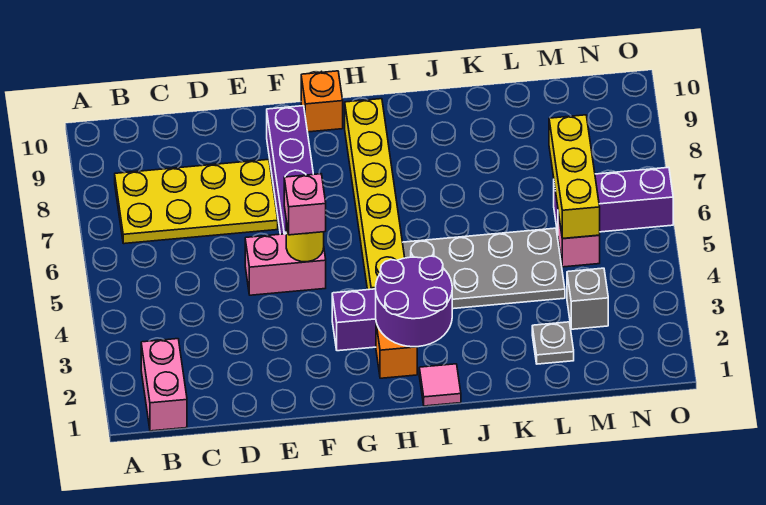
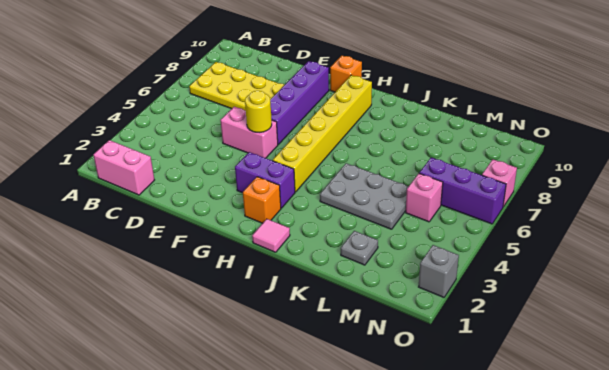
pink brick B1:B2 level 1 -> pink brick B1:C1 level 1
pink brick F5 level 3 -> pink brick O7 level 1
purple round brick H2:I3 level 2 -> none
grey plate I4:L5 level 1 -> grey plate J4:L5 level 1
grey brick M3 level 1 -> grey brick O2 level 1
yellow brick M5:M7 level 2 -> none

